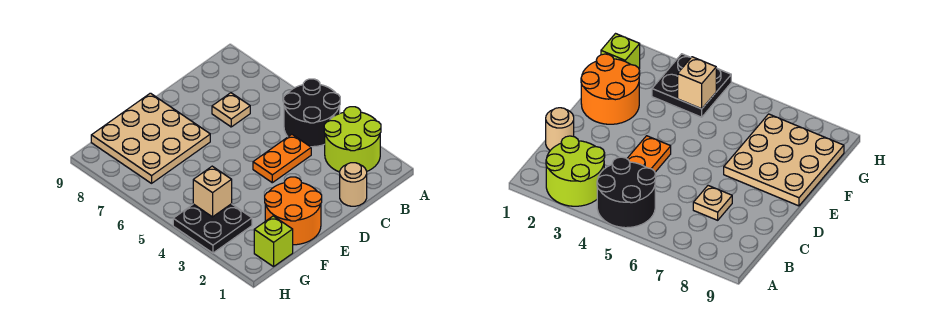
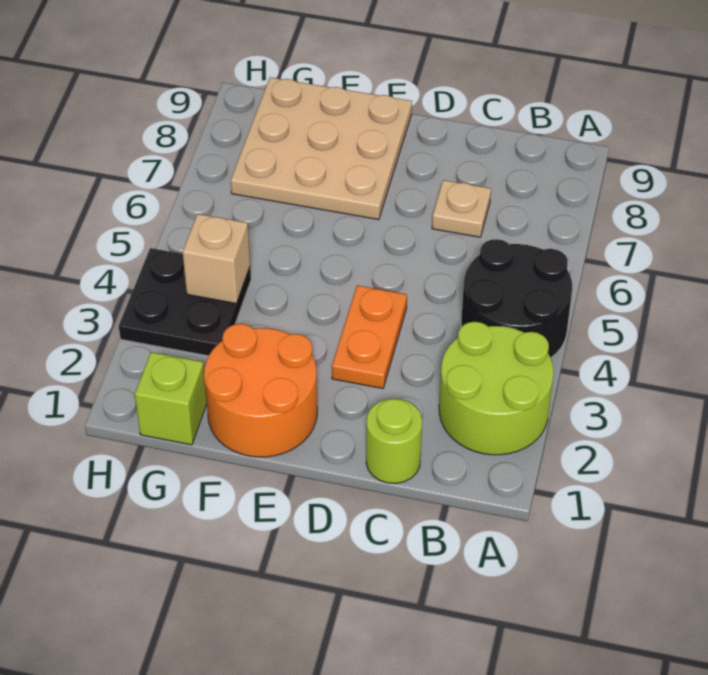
tan round brick C1 level 1 -> lime round brick C1 level 1
orange plate C4:D4 level 1 -> orange plate D3:D4 level 1

